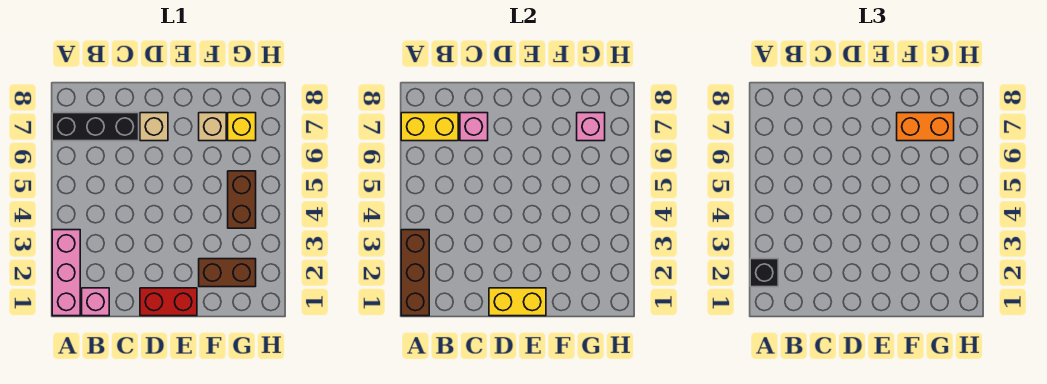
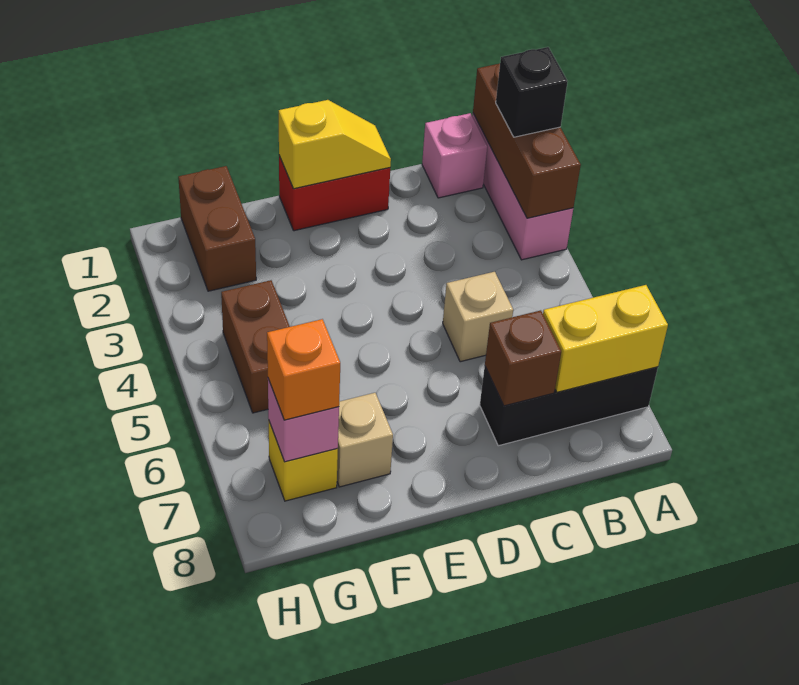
pink brick C7 level 2 -> brown brick C7 level 2
yellow brick D1:E1 level 2 -> yellow slope D1:E1 level 2 top E
tan brick D7 level 1 -> tan brick C5 level 1
brown brick F2:G2 level 1 -> brown brick G1:G2 level 1
orange brick F7:G7 level 3 -> orange brick G7 level 3

